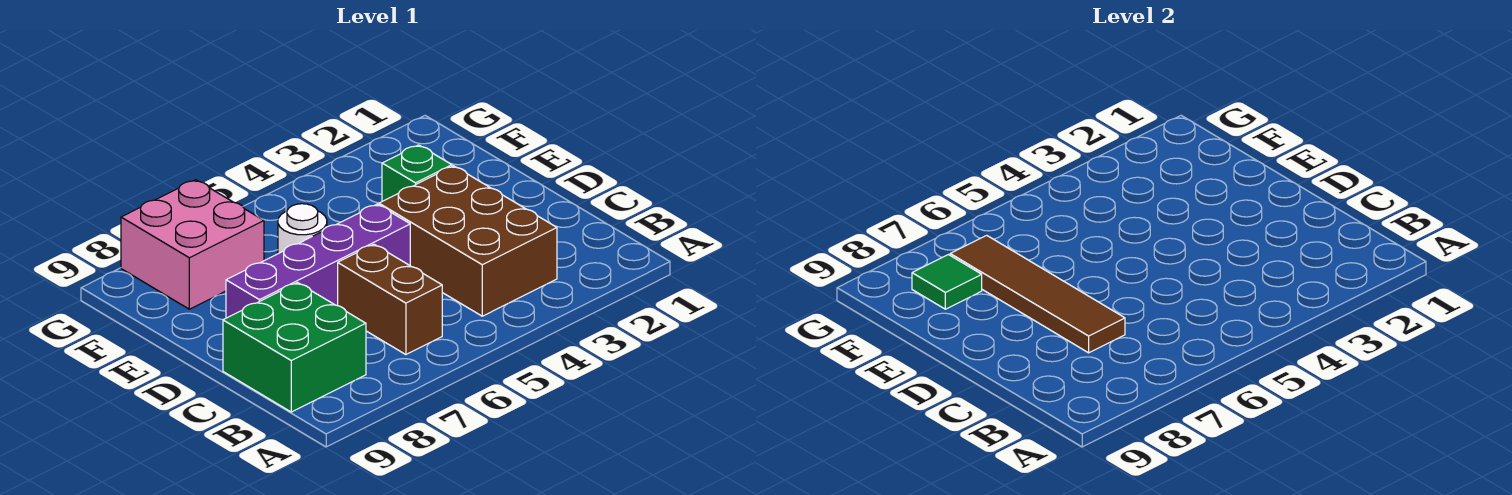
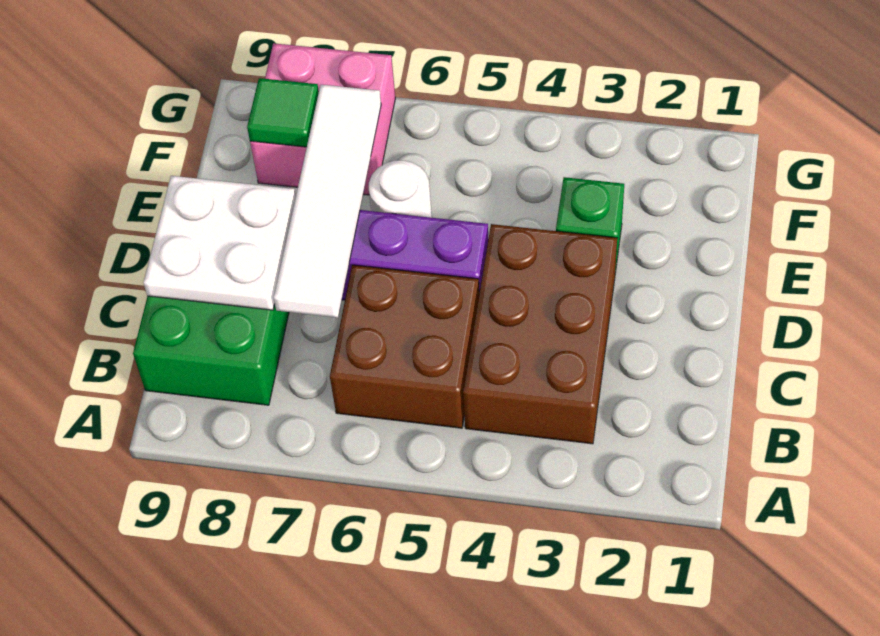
brown brick B6:C6 level 1 -> brown brick B5:C6 level 1
brown tile C7:F7 level 2 -> white tile C7:F7 level 2
none -> white plate C8:D9 level 2

